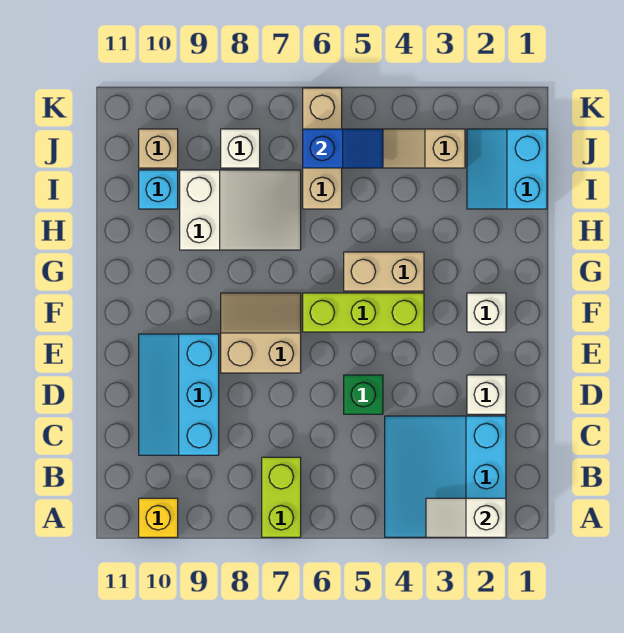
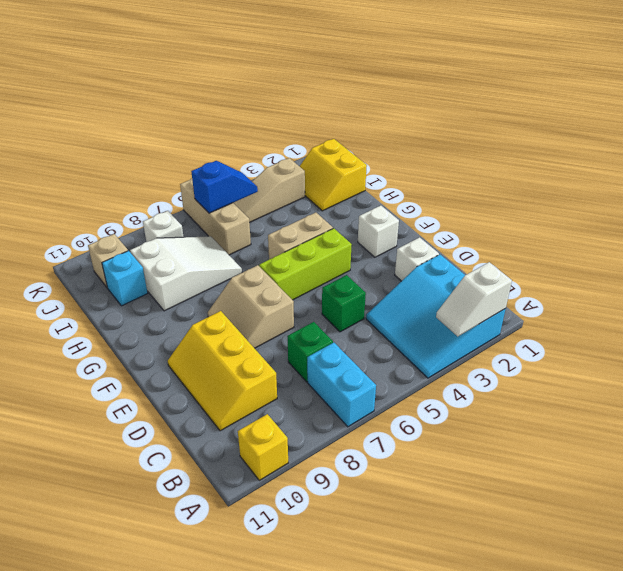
lime brick A7:B7 level 1 -> cyan brick A7:B7 level 1
none -> green brick C7 level 1
cyan slope C9:E10 level 1 top 9 -> yellow slope C9:E10 level 1 top 9
tan slope E7:F8 level 1 top E -> tan slope E7:F8 level 1 top 7
cyan slope I1:J2 level 1 top 1 -> yellow slope I1:J2 level 1 top 1

